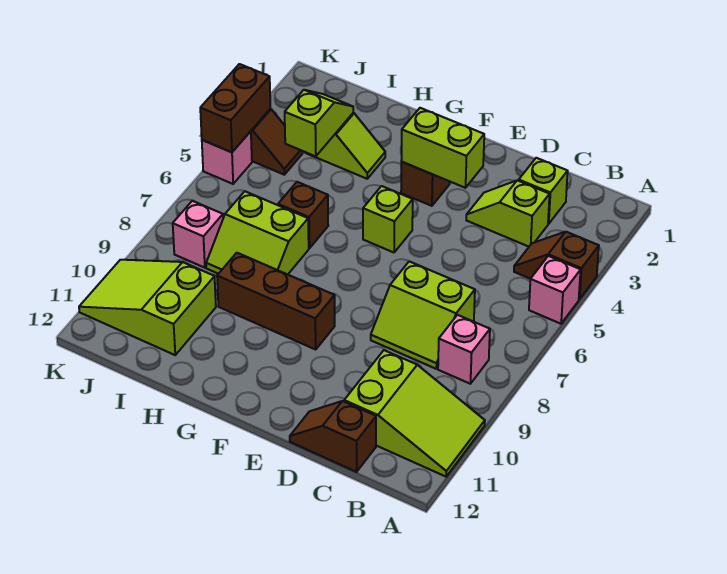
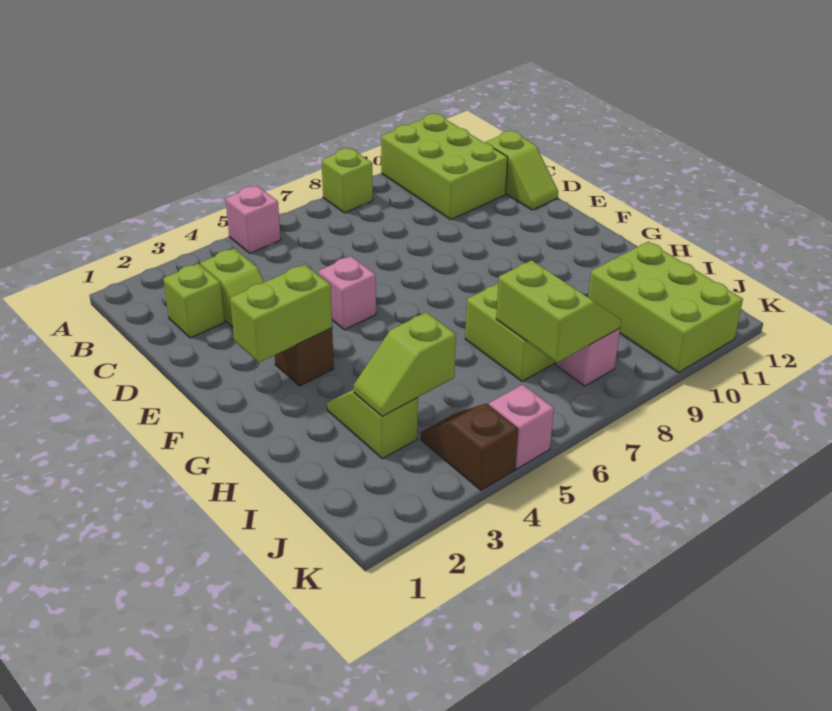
brown slope A4:B4 level 1 top A -> none
lime slope A10:C11 level 1 top C -> lime brick A10:C11 level 1
pink brick B8 level 1 -> pink brick E5 level 1
lime slope C7:D8 level 1 top 7 -> lime slope I7:J8 level 2 top 7
brown slope C12:D12 level 1 top C -> lime slope C12:D12 level 1 top C
lime brick E3:F3 level 2 -> lime brick F2:F3 level 2
lime brick F5 level 1 -> lime brick A8 level 1
brown brick F9:H9 level 1 -> none
brown brick H6 level 1 -> none
lime slope I10:K11 level 1 top I -> lime brick I10:K11 level 1
brown brick K4:K5 level 2 -> none

